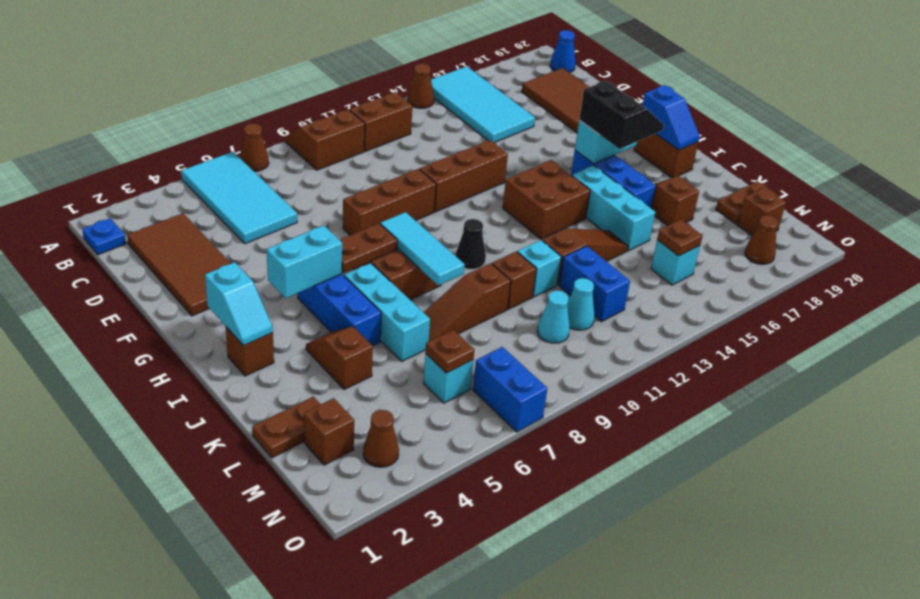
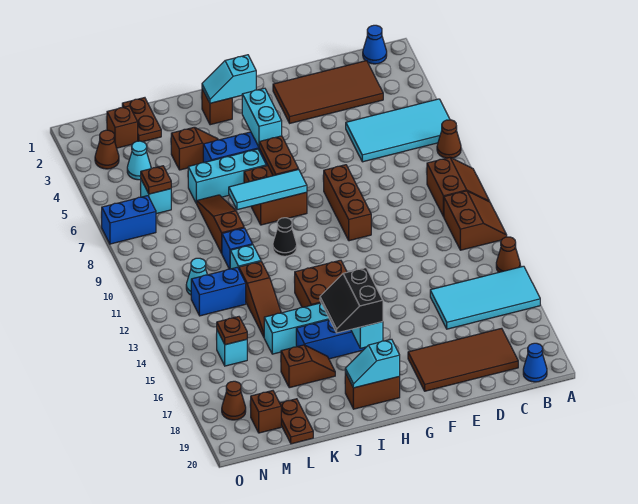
blue plate B1 level 1 -> blue cone B1 level 1
brown brick F11:F13 level 1 -> none
black slope H16:I17 level 3 top 16 -> black slope H16:I17 level 3 top H
blue slope H19:I19 level 2 top H -> cyan slope H19:I19 level 2 top H
brown brick K10 level 1 -> blue brick K10 level 1
cyan cone M10 level 1 -> cyan cone M4 level 1

